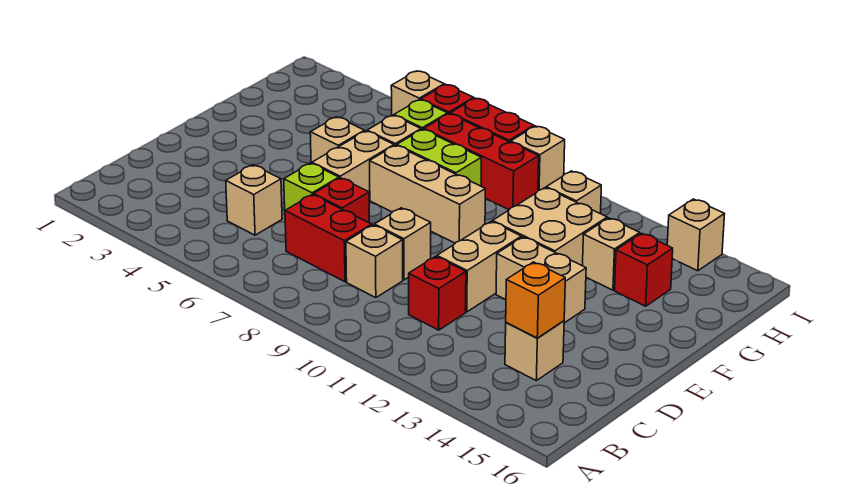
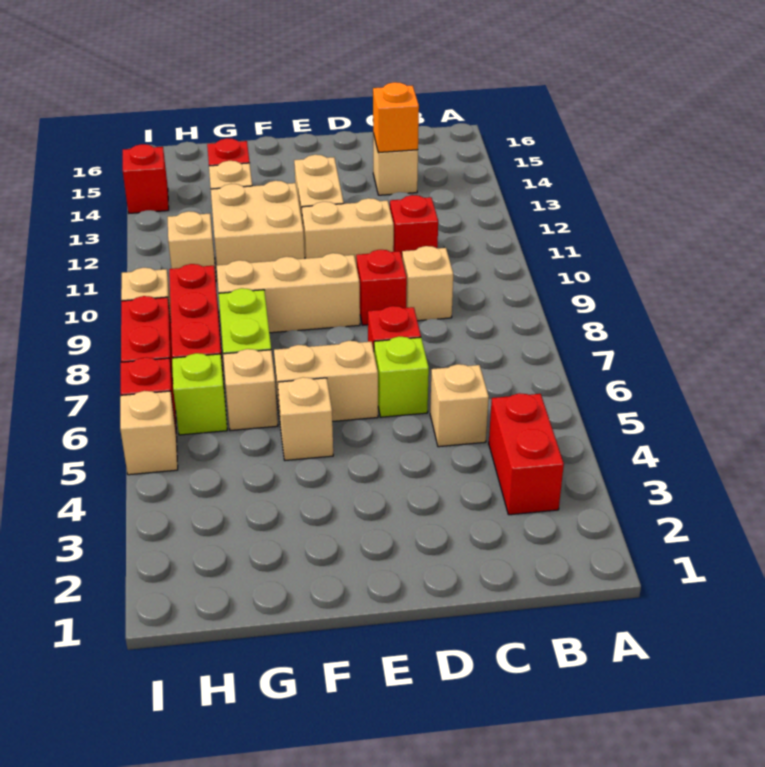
red brick C7:C8 level 1 -> red brick B3:B4 level 1
tan brick D9 level 1 -> red brick D9 level 1
tan brick F7:F9 level 1 -> tan brick E9:G9 level 1
tan brick I14 level 1 -> red brick I14 level 1

